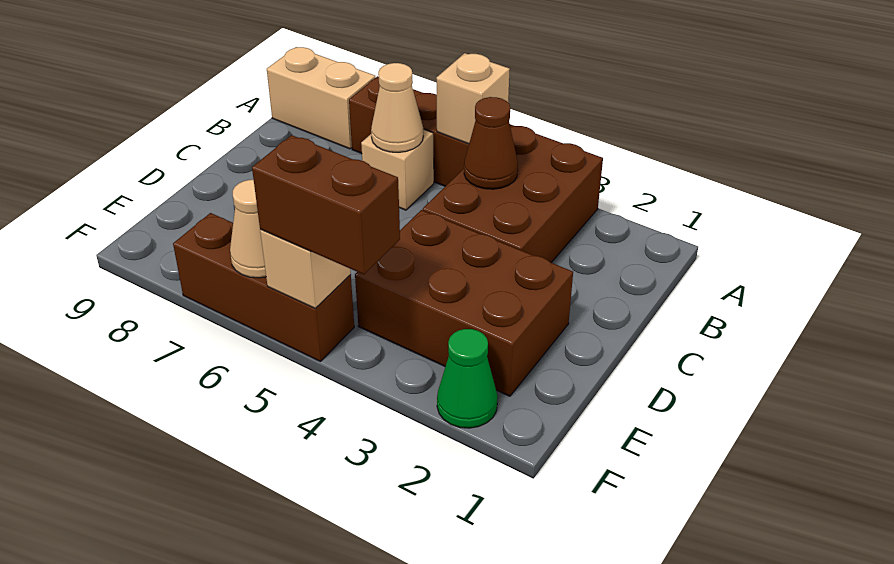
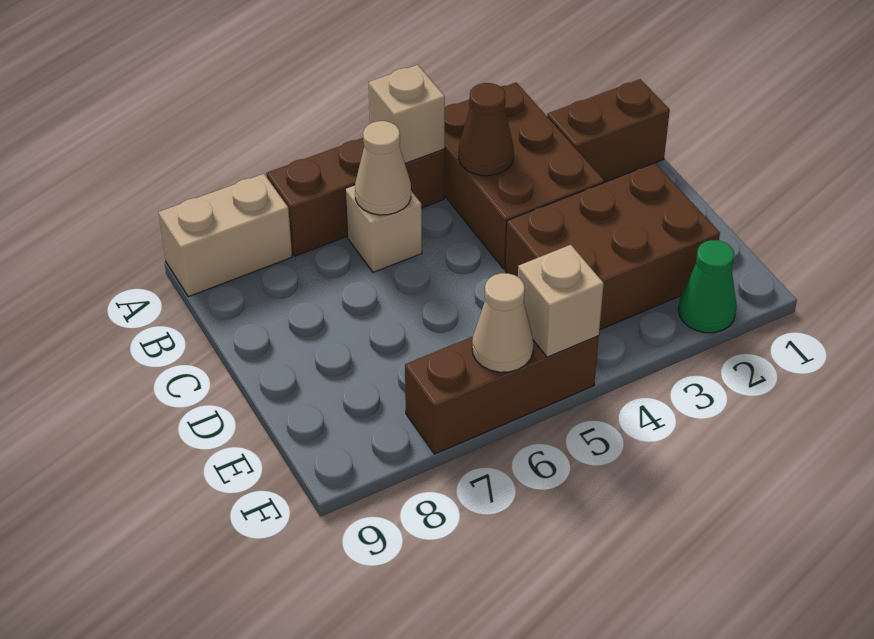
brown brick F4:F5 level 3 -> brown brick B1:B2 level 1

